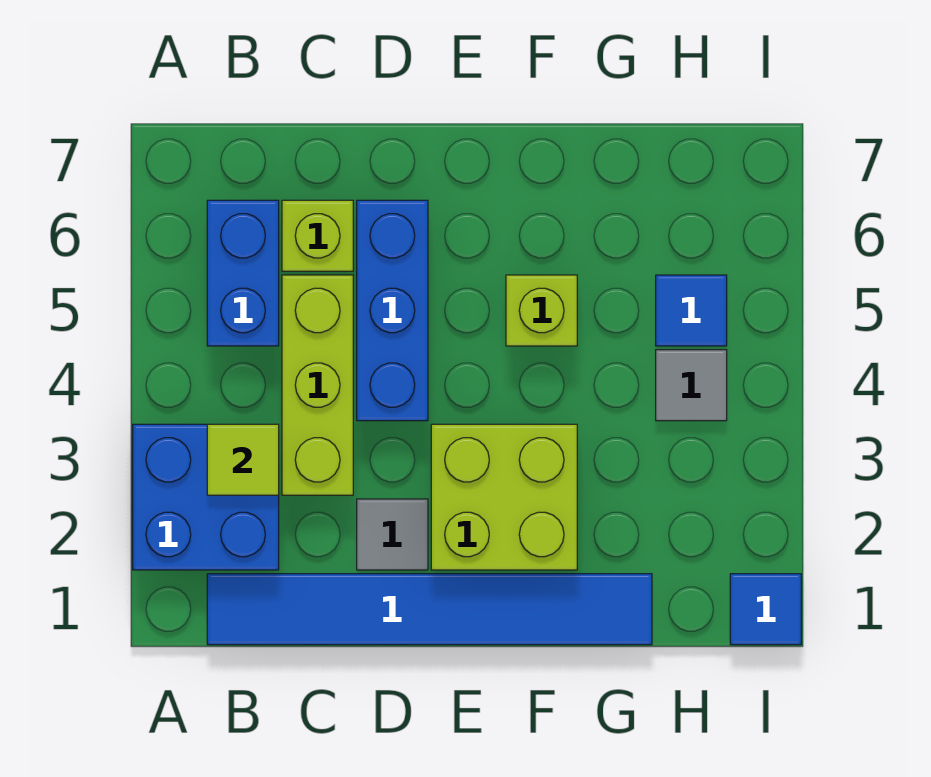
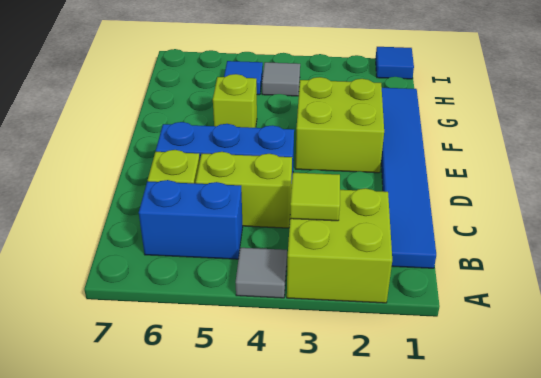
blue brick A2:B3 level 1 -> lime brick A2:B3 level 1
lime brick C3:C5 level 1 -> lime brick C4:C5 level 1
grey tile D2 level 1 -> grey tile A4 level 1

